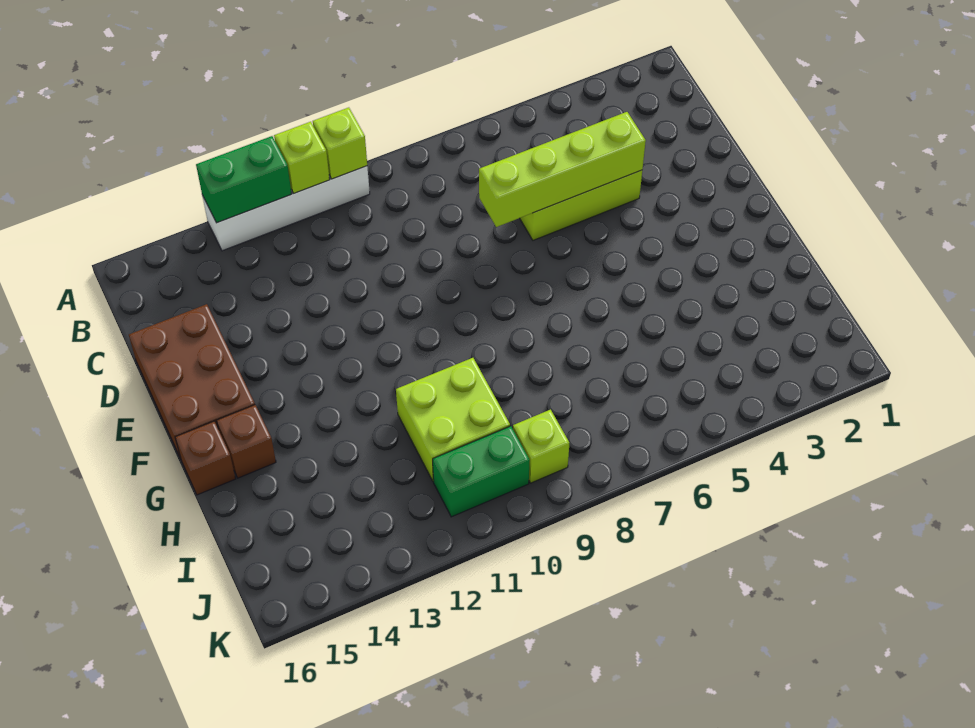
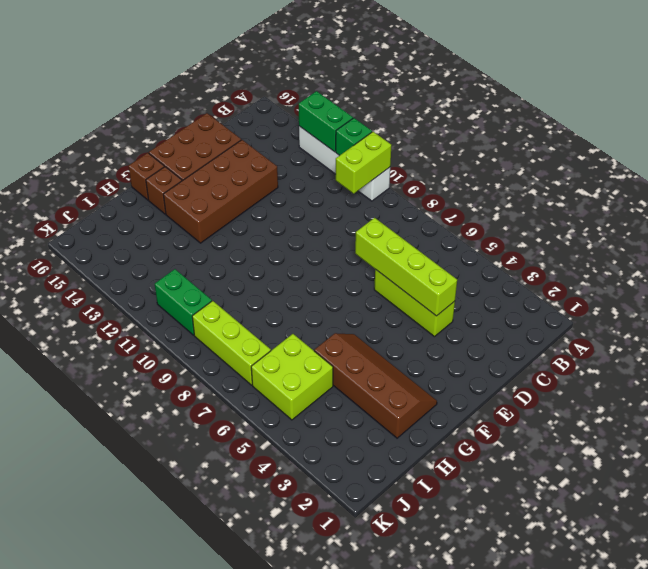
lime brick A10 level 2 -> lime brick A10:B10 level 2
lime brick A11 level 2 -> green brick A11 level 2
none -> brown brick D13:G14 level 1
none -> brown slope G2:H5 level 1 top H
lime brick H10:I11 level 1 -> lime brick I5:J6 level 1
lime brick J9 level 1 -> lime brick J7:J9 level 1

